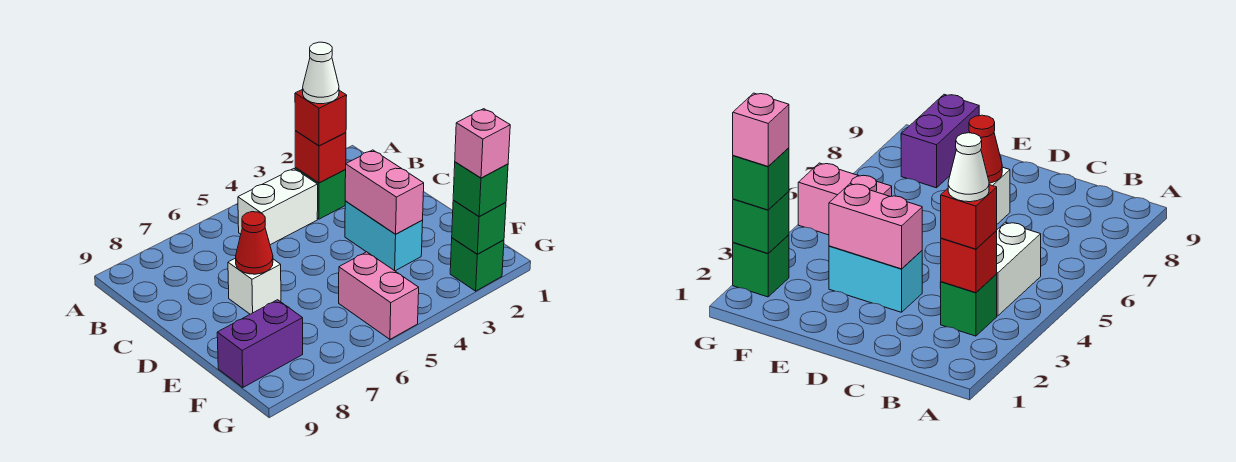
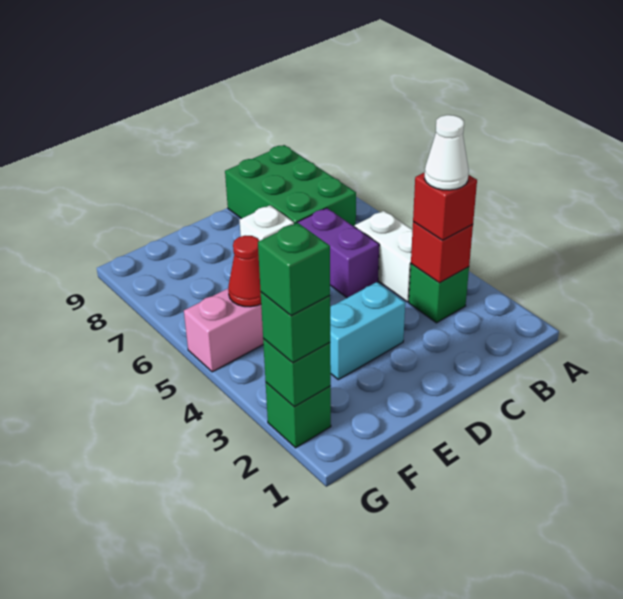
none -> green brick B7:C9 level 1
pink brick D3:E3 level 2 -> none
red cone D7 level 2 -> red cone F5 level 2
purple brick F8:F9 level 1 -> purple brick C5:C6 level 1
pink brick G2 level 4 -> green brick G2 level 4

